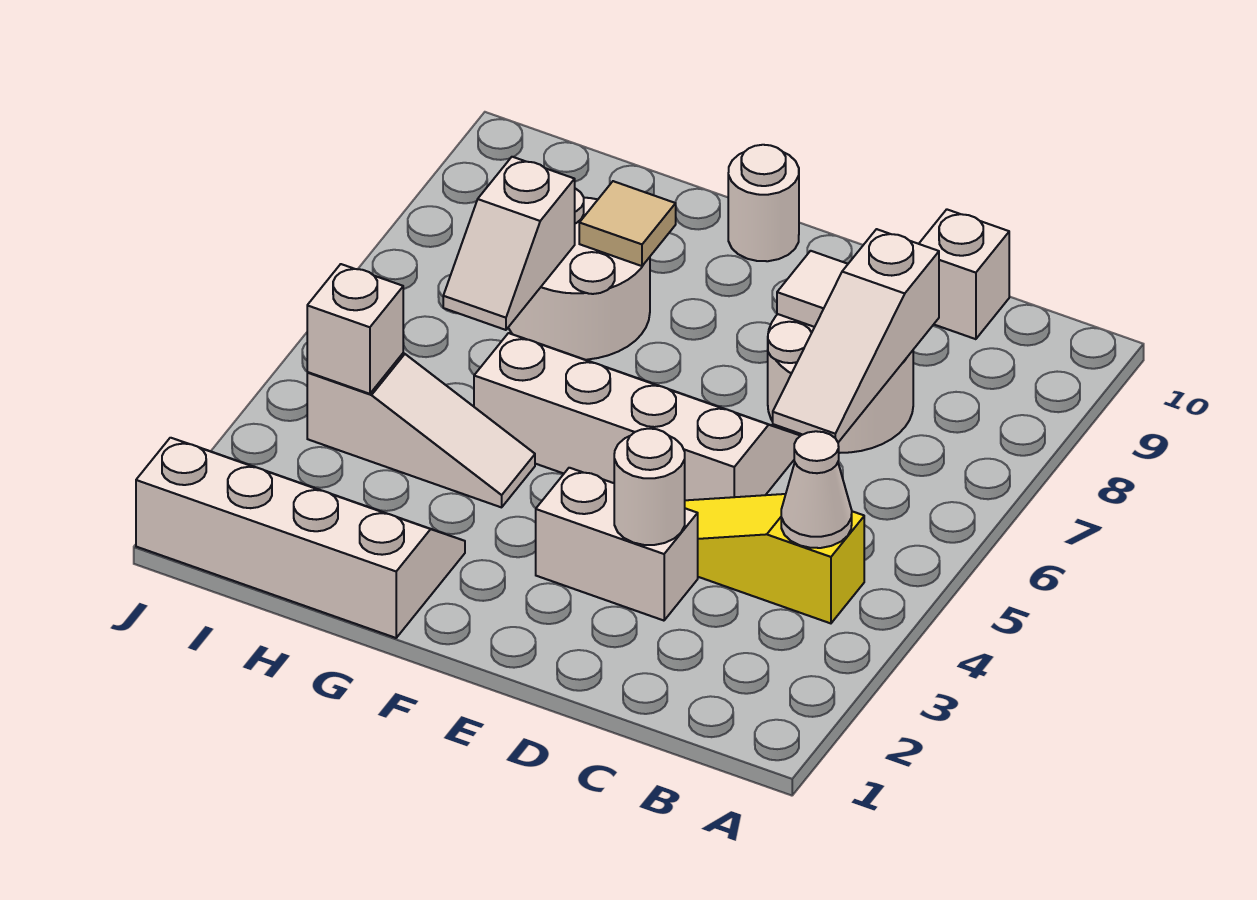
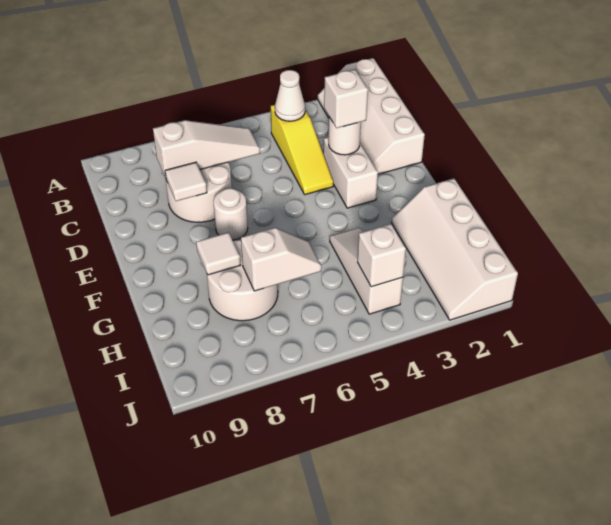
white brick C10 level 1 -> white brick D3 level 3
white slope D5:G6 level 1 top 5 -> white slope A1:D2 level 1 top 1
white round brick F10 level 1 -> white round brick E7 level 1
tan tile G8 level 2 -> white tile G8 level 2

